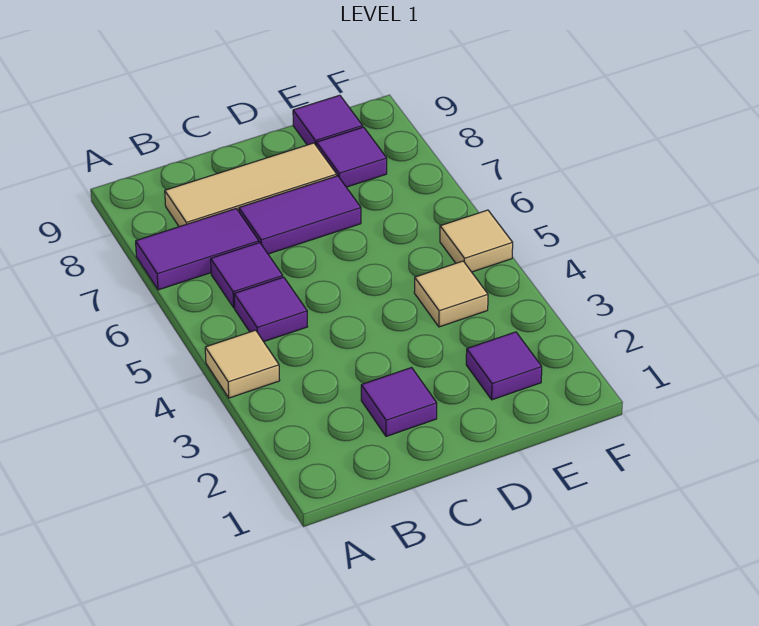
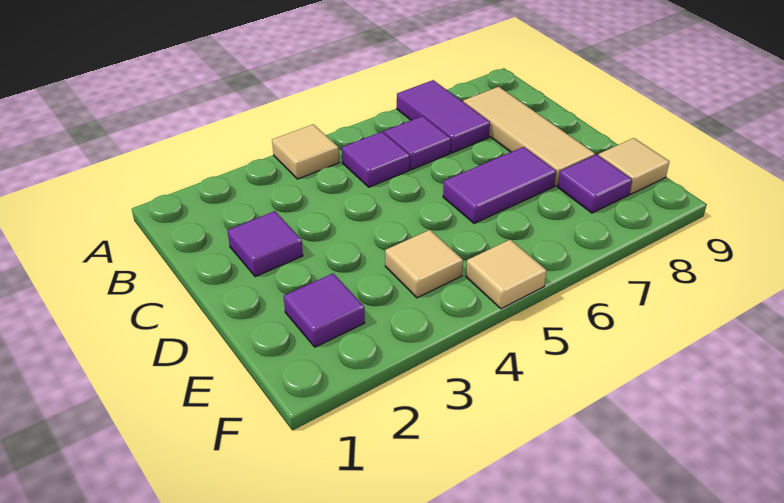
purple tile C7:D7 level 1 -> purple tile D6:D7 level 1
purple tile E9 level 1 -> tan tile E9 level 1

